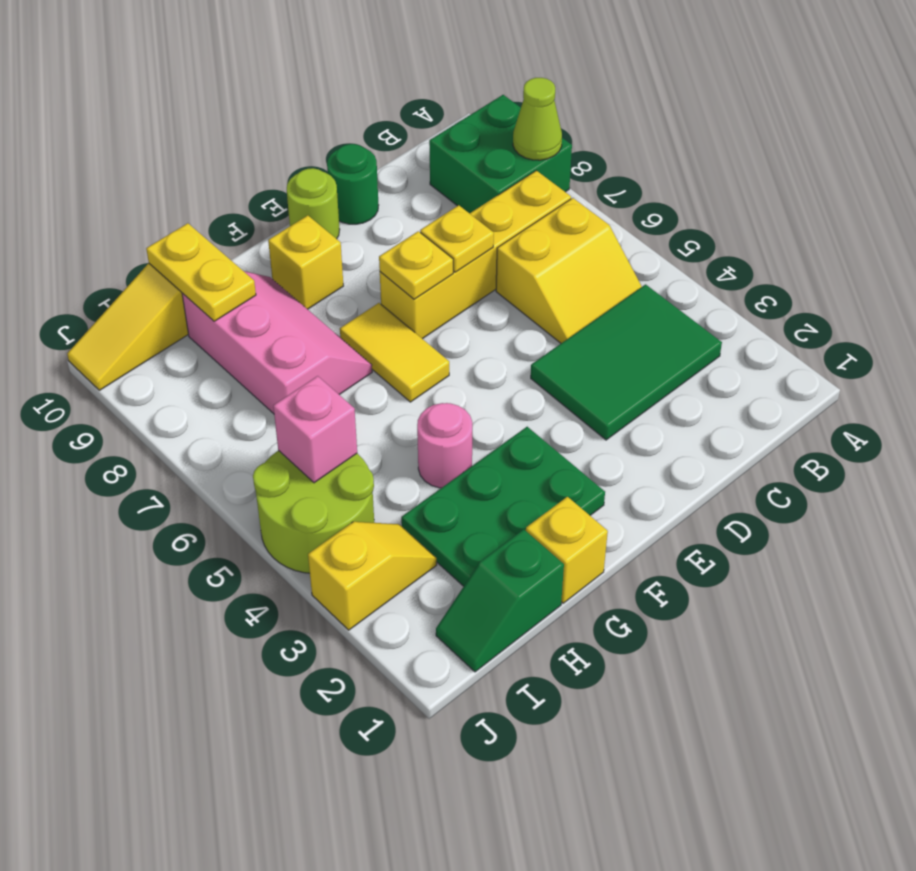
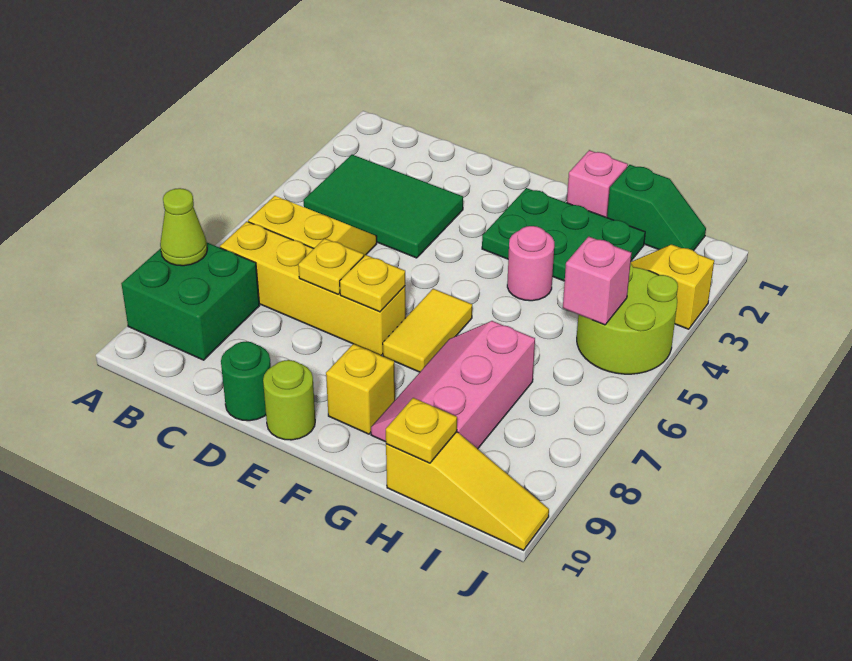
yellow brick G1 level 1 -> pink brick G1 level 1
yellow plate H9:H10 level 2 -> yellow plate H10 level 2

